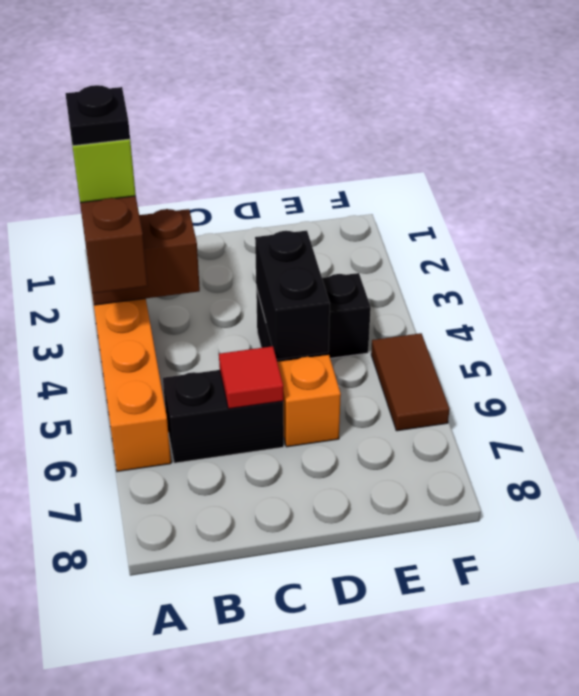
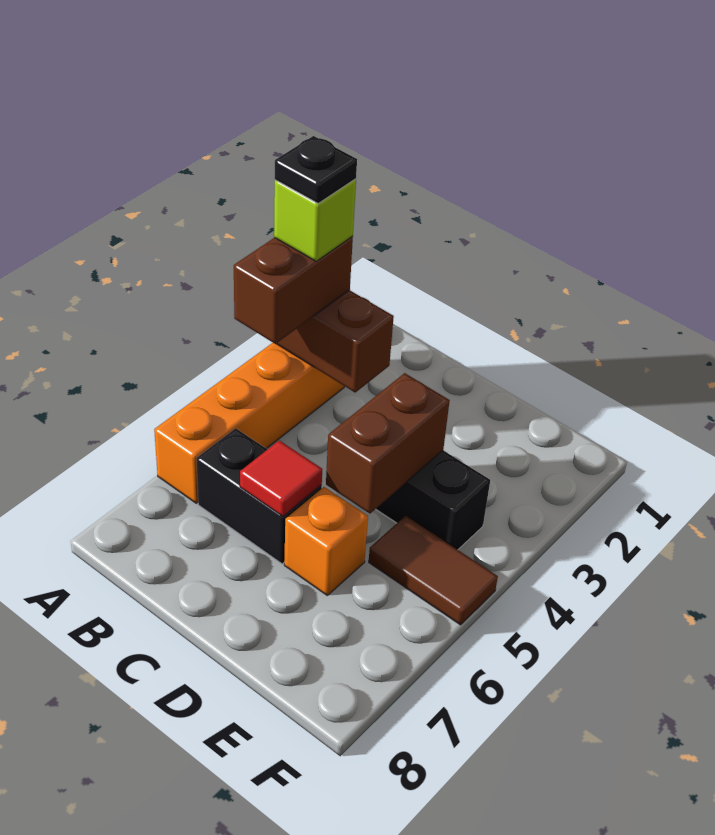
black brick D4:D5 level 2 -> brown brick D4:D5 level 2
brown tile F5:F6 level 1 -> brown tile E5:F5 level 1

